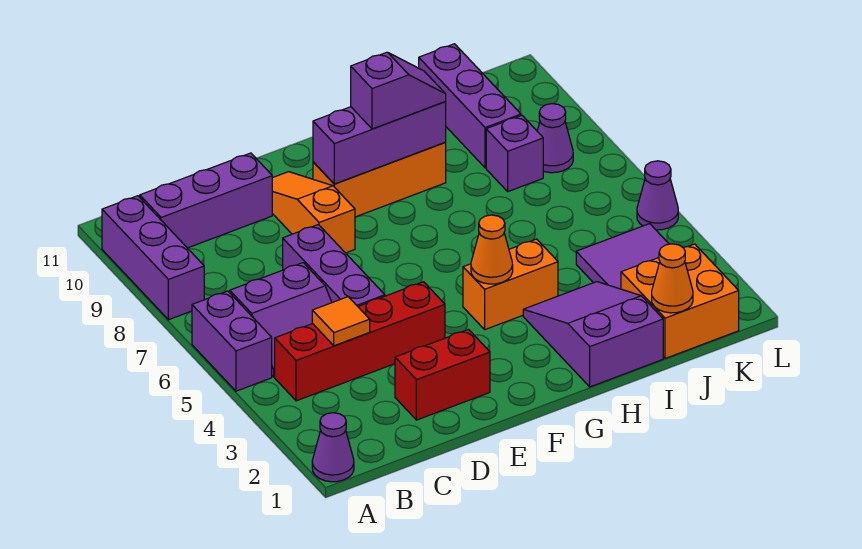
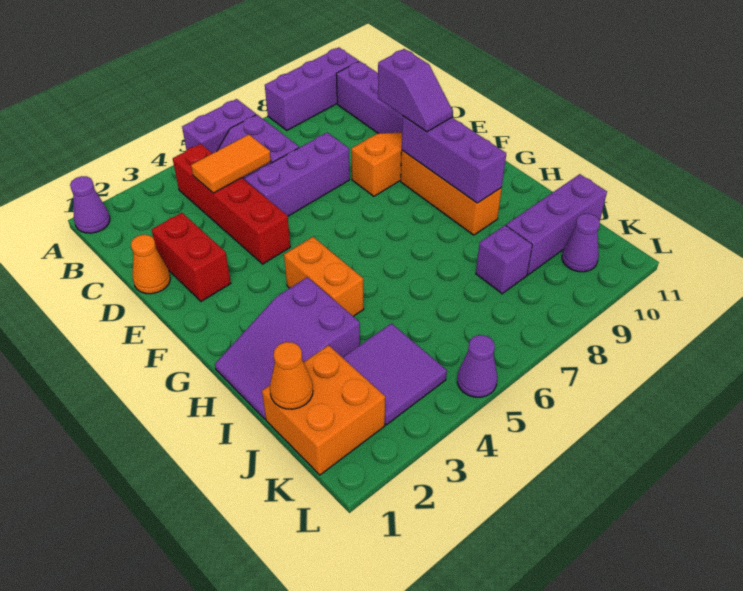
orange tile C4 level 2 -> orange tile C4:C5 level 2
orange cone G4 level 2 -> orange cone D1 level 1
purple slope G9:H9 level 3 top G -> purple slope E9:F9 level 3 top E
purple slope H1:I3 level 1 top 1 -> purple slope H1:I3 level 1 top 3
purple cone K8 level 1 -> purple cone K10 level 1

